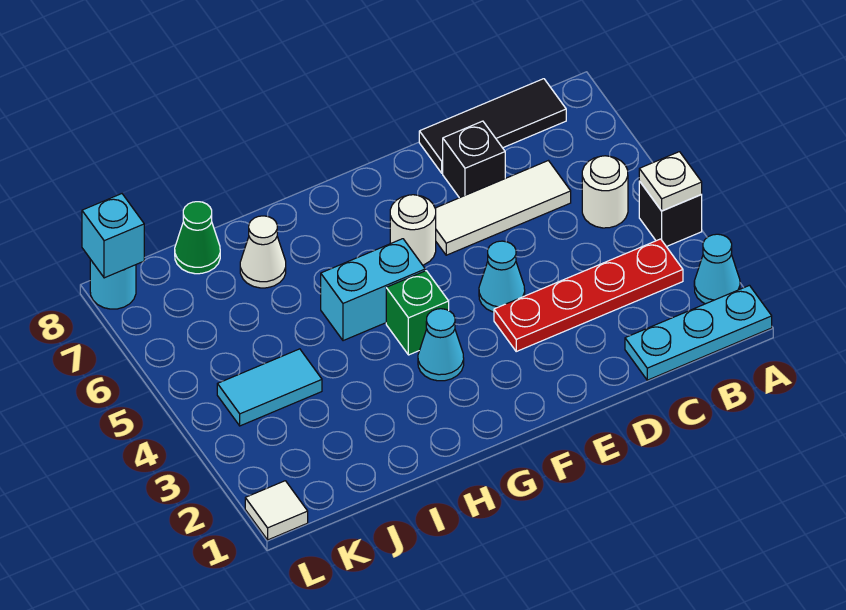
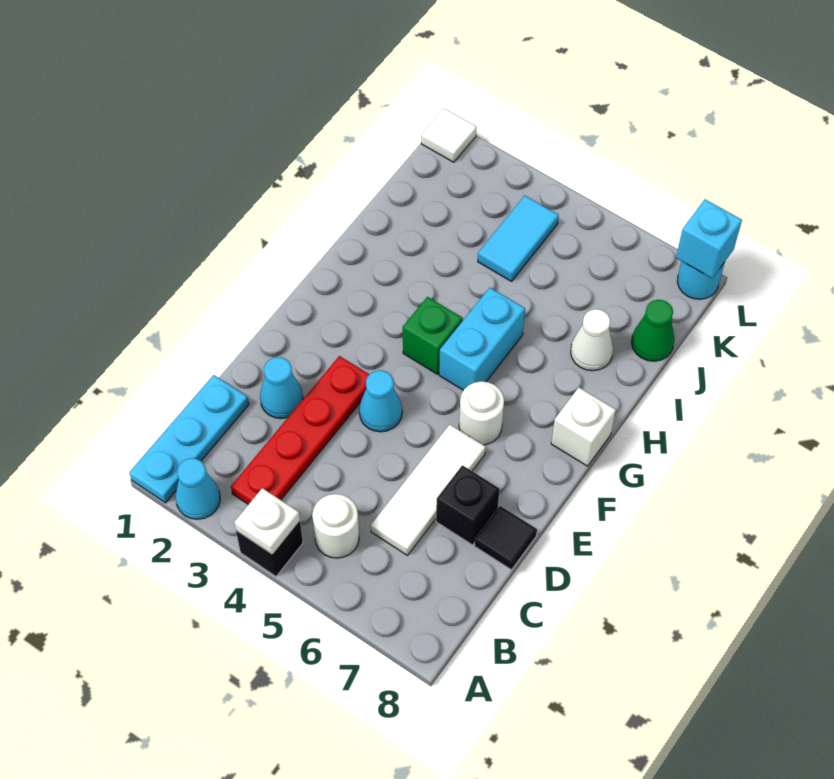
black tile B8:D8 level 1 -> black tile D8 level 1
cyan cone G3 level 1 -> cyan cone D2 level 1
none -> white brick G8 level 1

